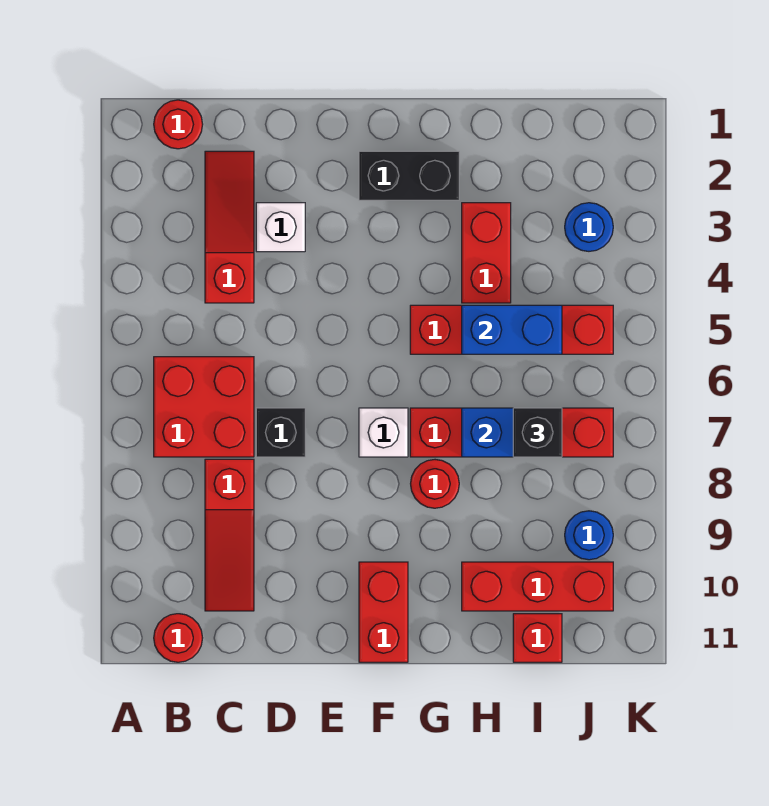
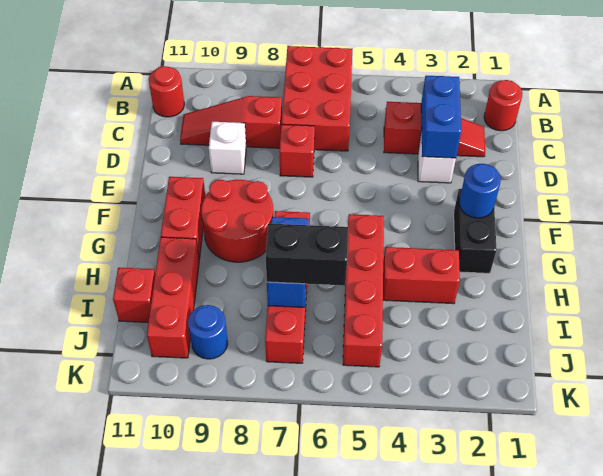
red brick B6:C7 level 1 -> red brick A6:C7 level 1
black brick D7 level 1 -> red brick D7 level 1
white brick F7 level 1 -> white brick D9 level 1
red brick F10:F11 level 1 -> red brick F10:G10 level 1
red round brick G8 level 1 -> red round brick F8:G9 level 1
blue brick H5:I5 level 2 -> blue brick C3:D3 level 2
black brick I7 level 3 -> black brick I6:I7 level 3
blue round brick J3 level 1 -> blue round brick F2 level 2

